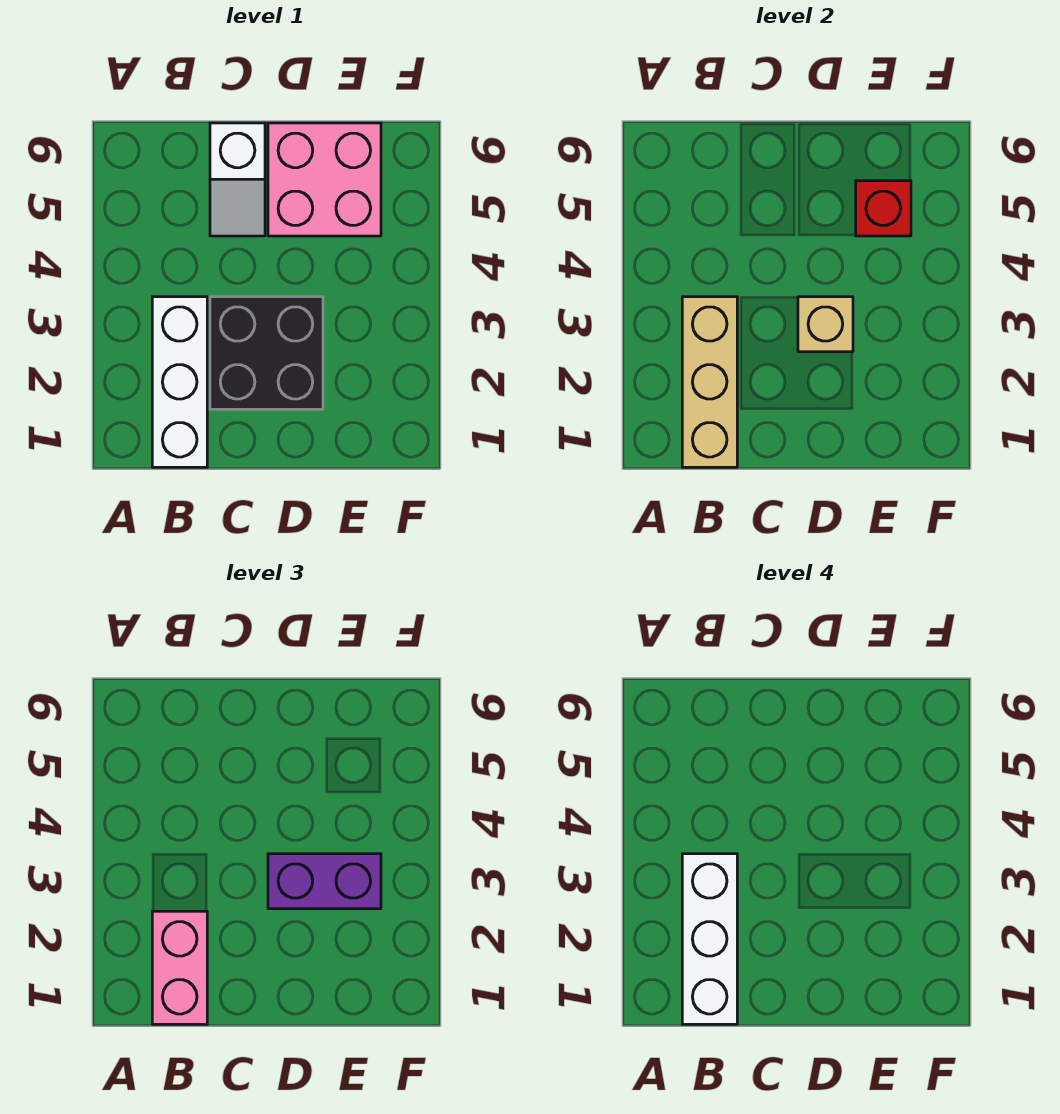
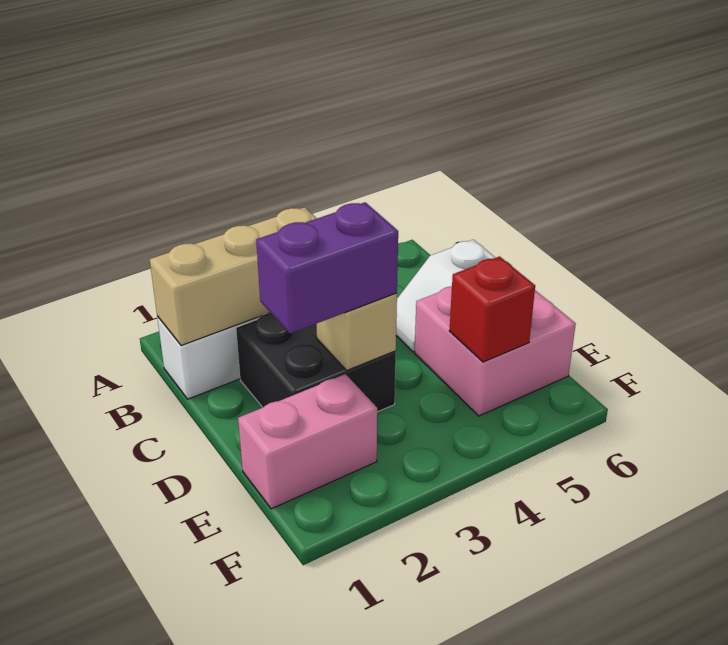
pink brick B1:B2 level 3 -> pink brick E1:E2 level 1
white brick B1:B3 level 4 -> none
purple brick D3:E3 level 3 -> purple brick D2:D3 level 3

